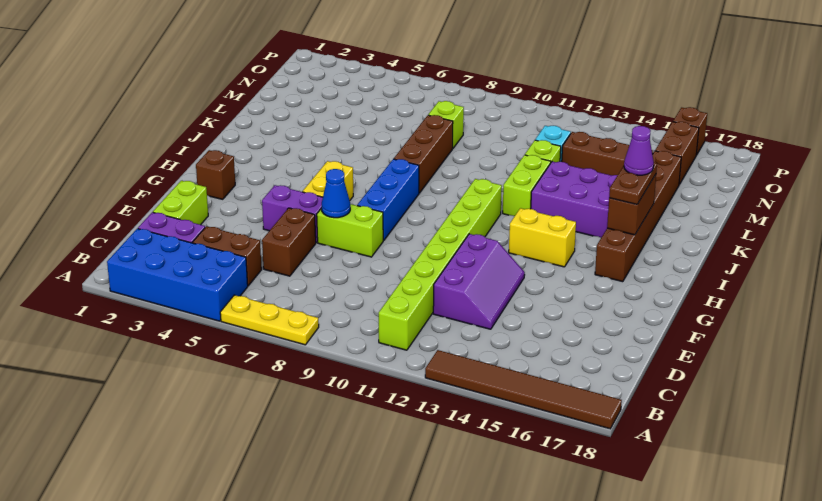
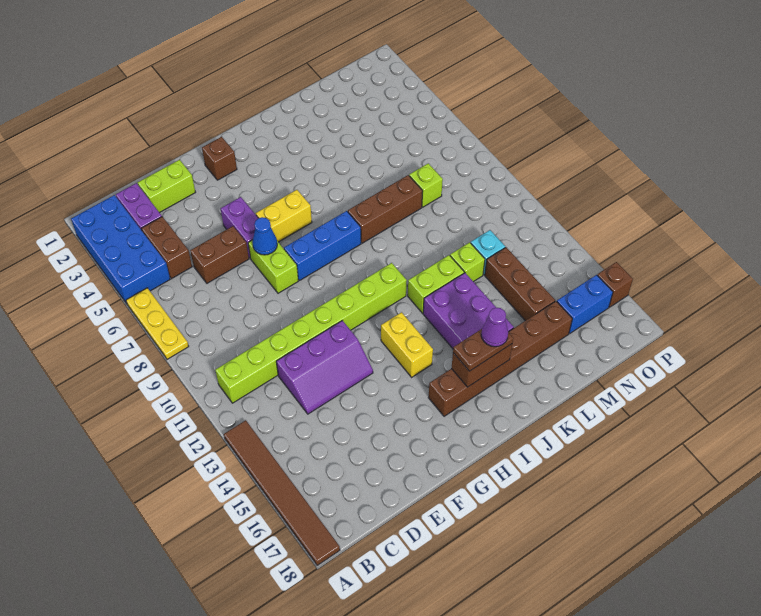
brown brick N16:O16 level 1 -> blue brick N16:O16 level 1

